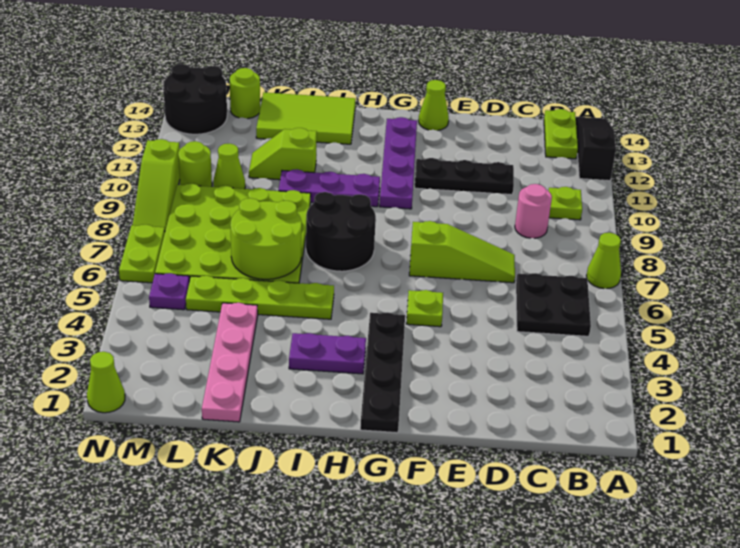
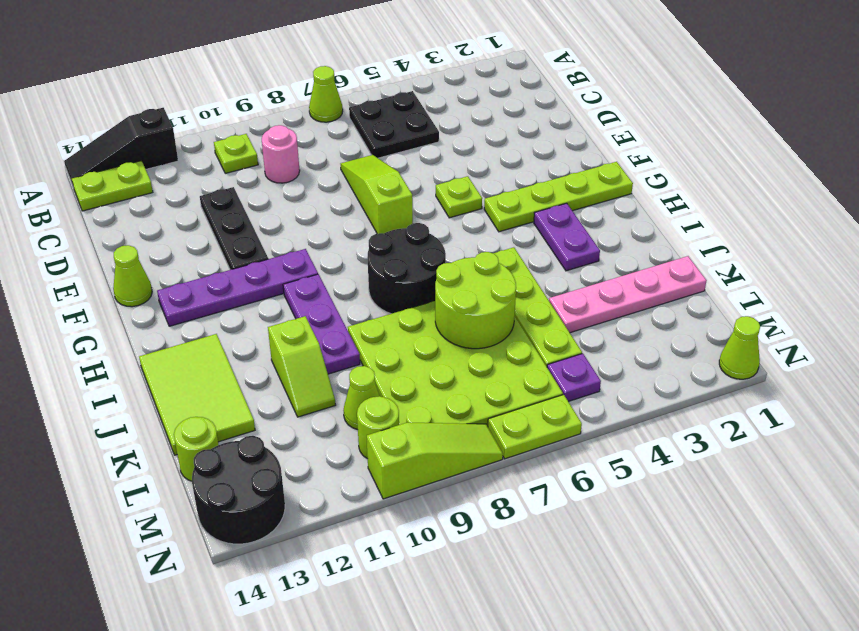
black plate G1:G4 level 1 -> lime plate G1:G4 level 1

